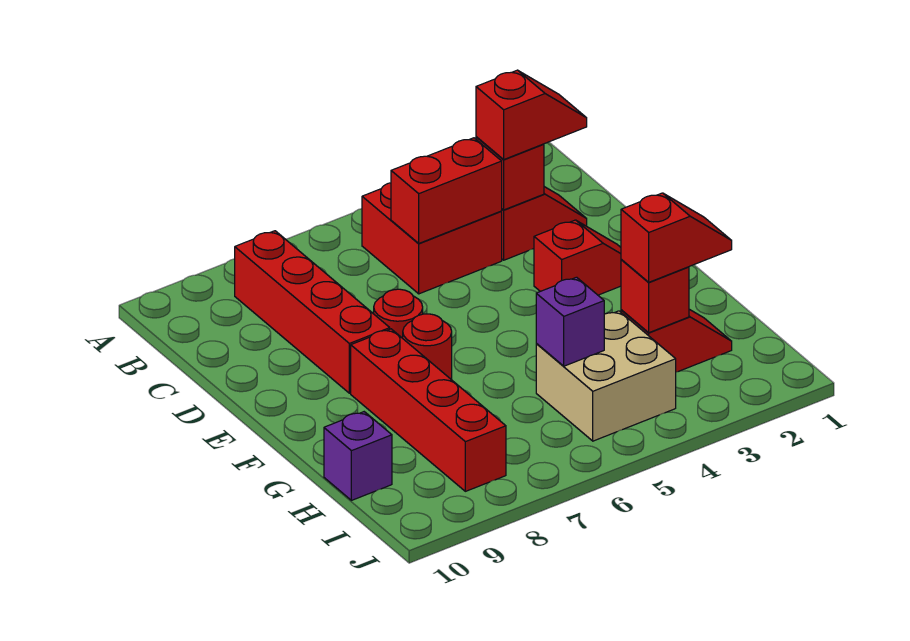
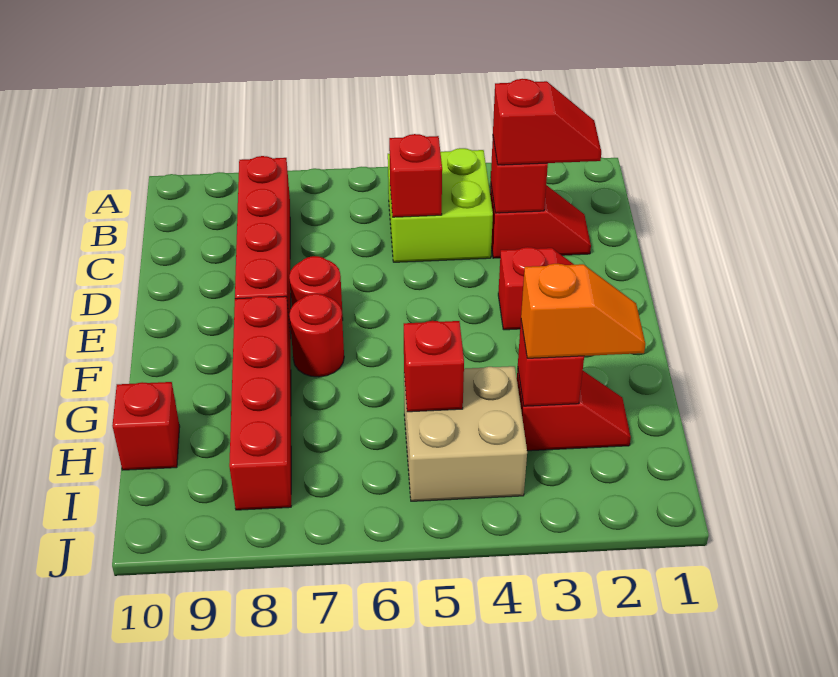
red brick B4:C5 level 1 -> lime brick B4:C5 level 1
red brick C4:C5 level 2 -> red brick C5 level 2
red slope H2:H3 level 3 top 3 -> orange slope H2:H3 level 3 top 3
purple brick H5 level 2 -> red brick H5 level 2
purple brick H10 level 1 -> red brick H10 level 1

